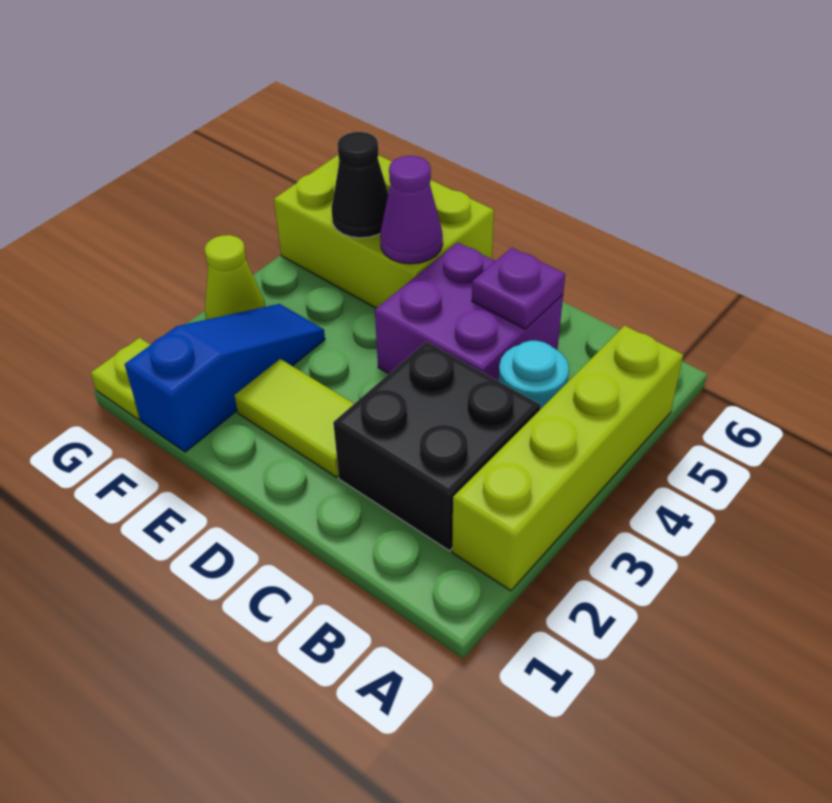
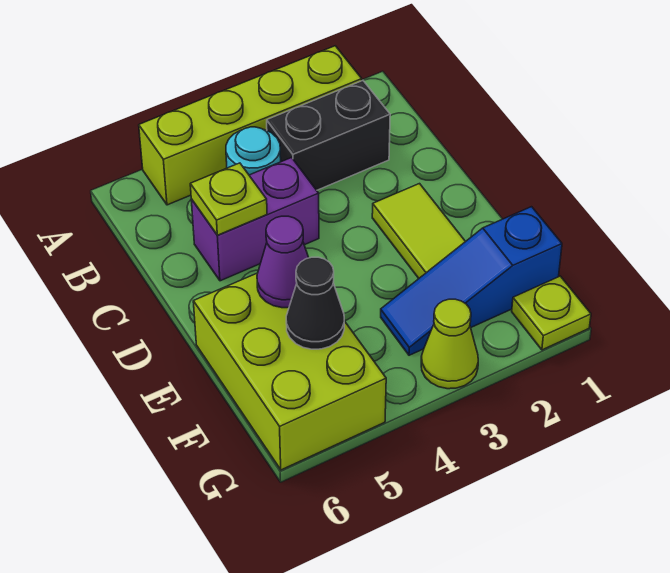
black brick B2:C3 level 1 -> black brick B2:B3 level 1
purple brick C4:D5 level 1 -> purple brick C4:C5 level 1
purple plate C5 level 2 -> lime plate C5 level 2

